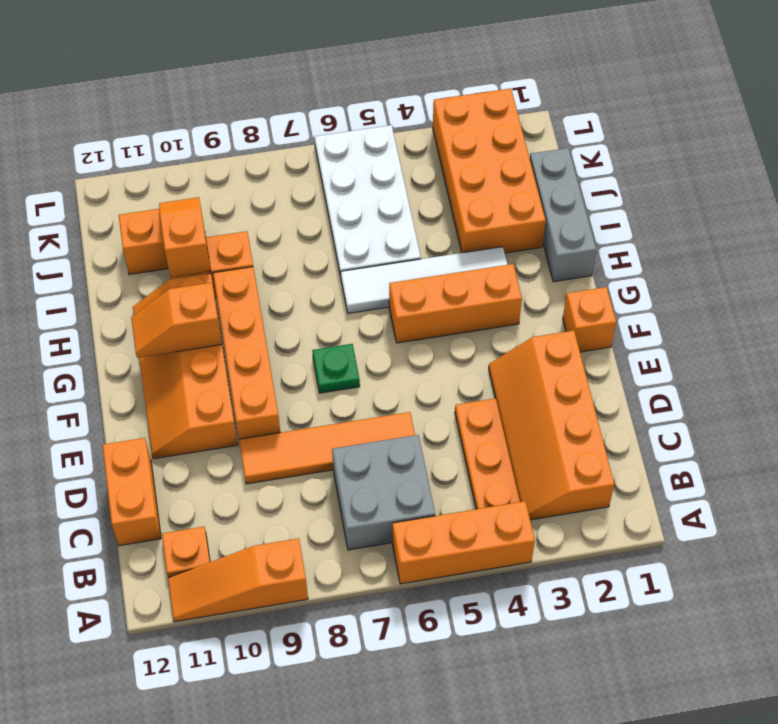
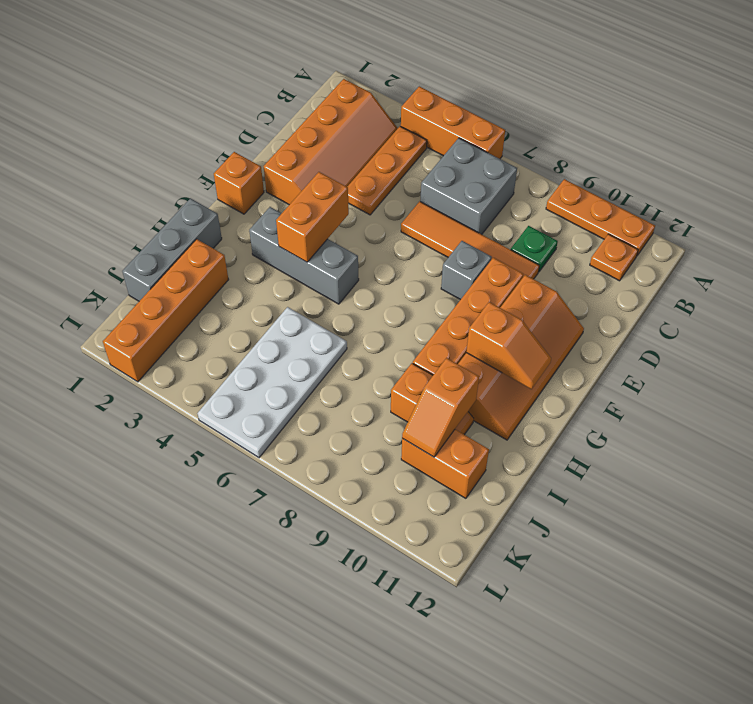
orange slope A9:A11 level 1 top 9 -> orange plate A9:A11 level 1
orange brick C12:D12 level 1 -> orange brick F4:G4 level 2
none -> grey brick E8 level 1
green plate F7 level 1 -> green plate C9 level 1
orange brick G3:G5 level 1 -> grey brick G3:G5 level 1
white tile H3:H6 level 1 -> none
orange brick I2:L3 level 1 -> orange brick I2:L2 level 1

